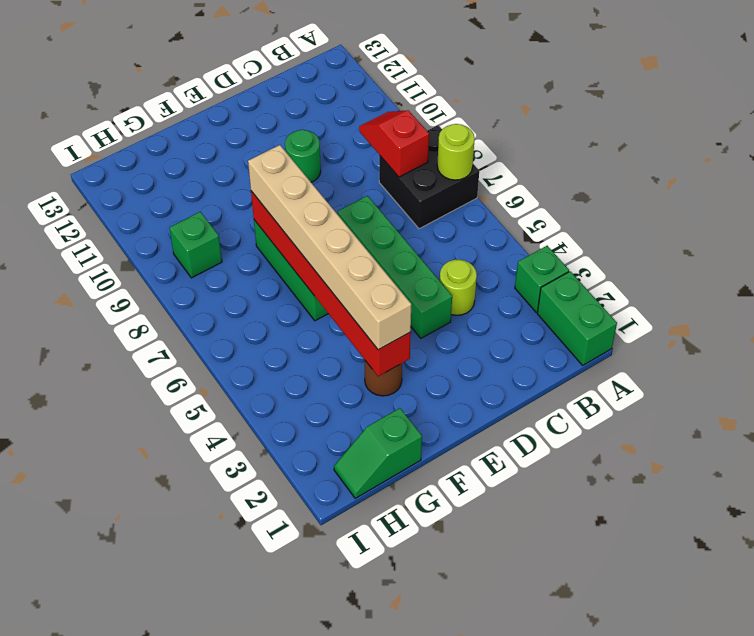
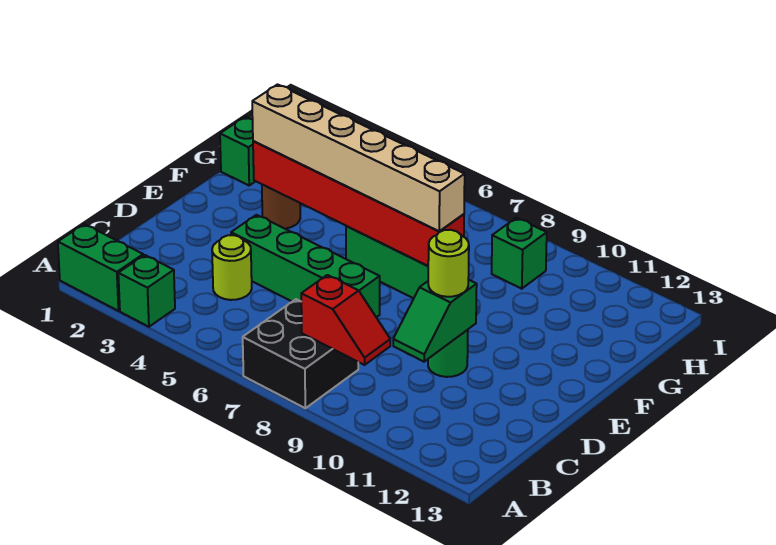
lime round brick A7 level 2 -> lime round brick D10 level 3
none -> green slope C10:D10 level 2 top D

